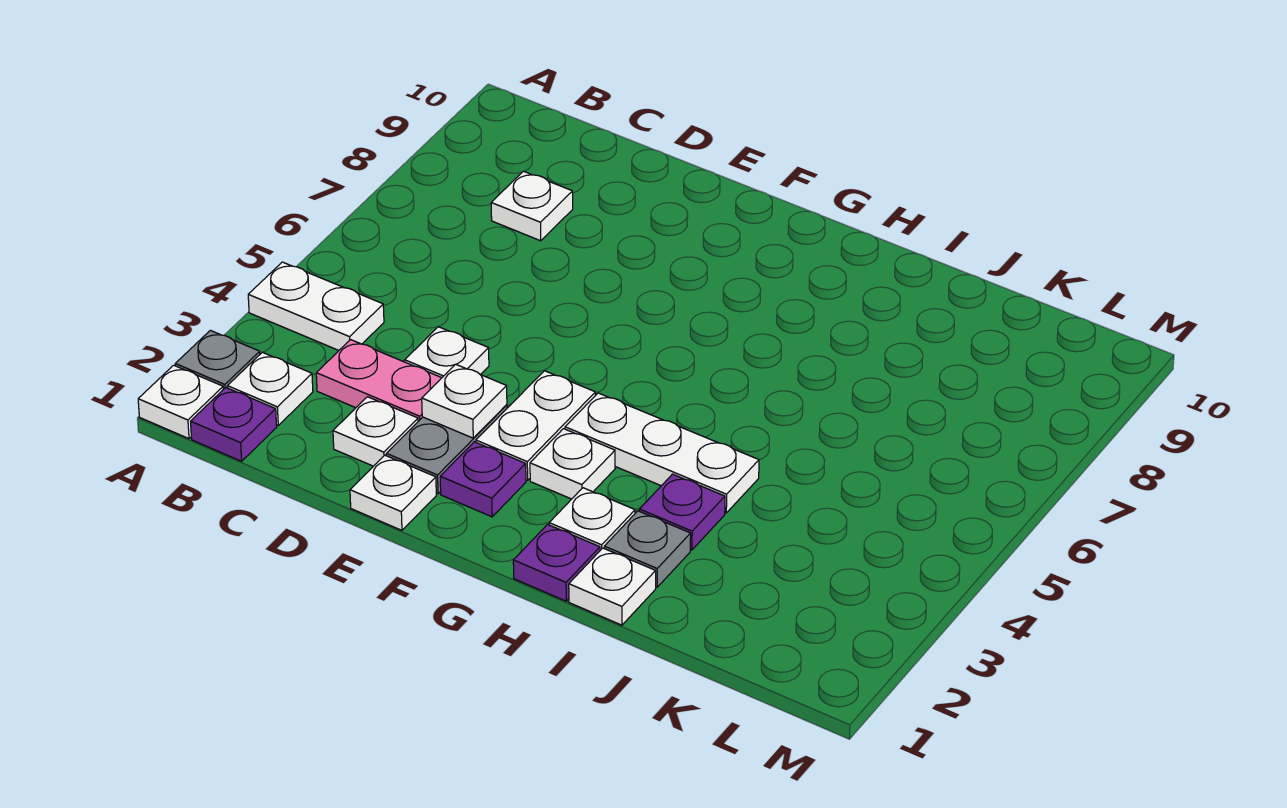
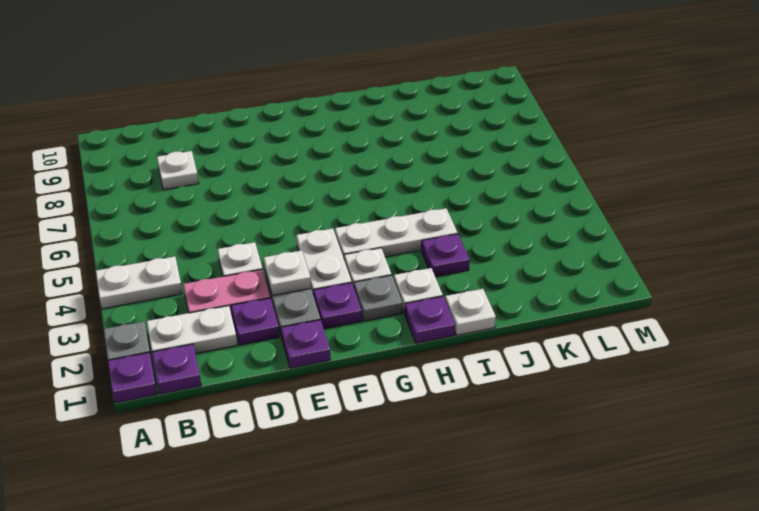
white plate A1 level 1 -> purple plate A1 level 1
white plate B2 level 1 -> white plate B2:C2 level 1
white plate D2 level 1 -> purple plate D2 level 1
white plate E1 level 1 -> purple plate E1 level 1
grey plate I2 level 1 -> grey plate G2 level 1

